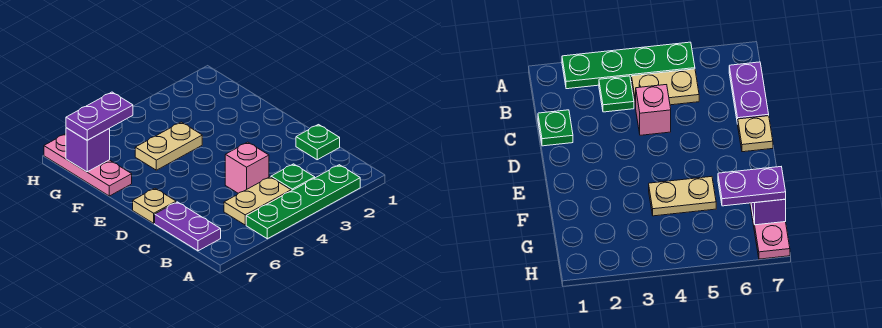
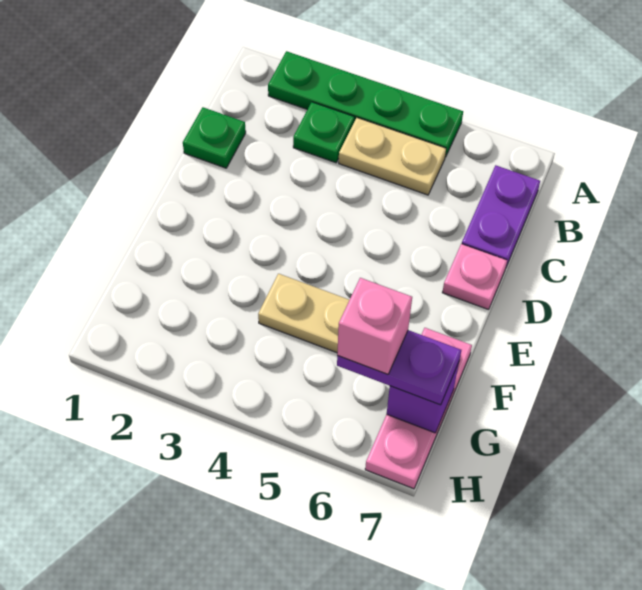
pink brick C4 level 1 -> pink brick G6 level 4
tan plate D7 level 1 -> pink plate D7 level 1

